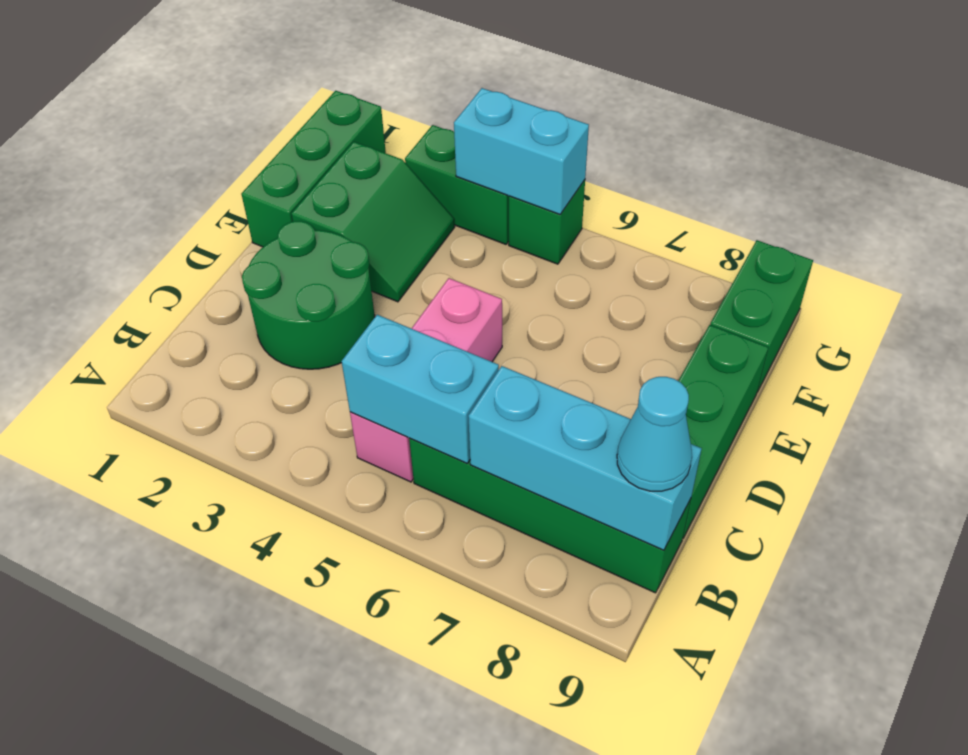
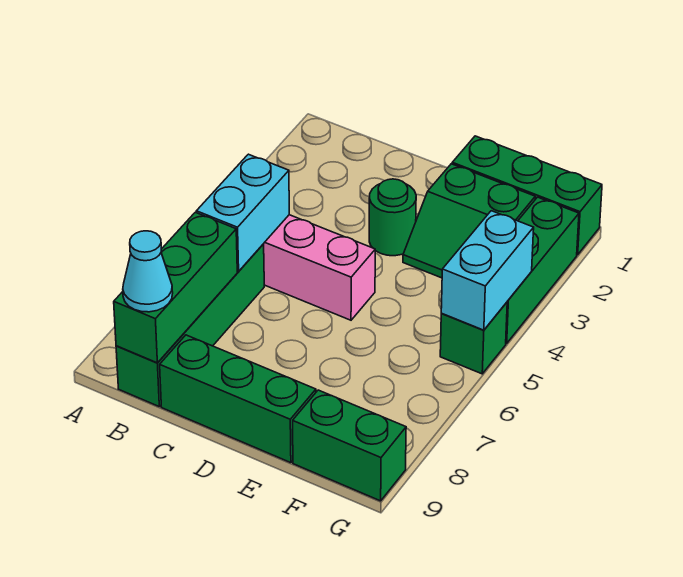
cyan brick B7:B9 level 2 -> green brick B7:B9 level 2
green round brick C2:D3 level 1 -> green round brick D3 level 1
green brick G3:G4 level 1 -> green brick G2:G4 level 1

